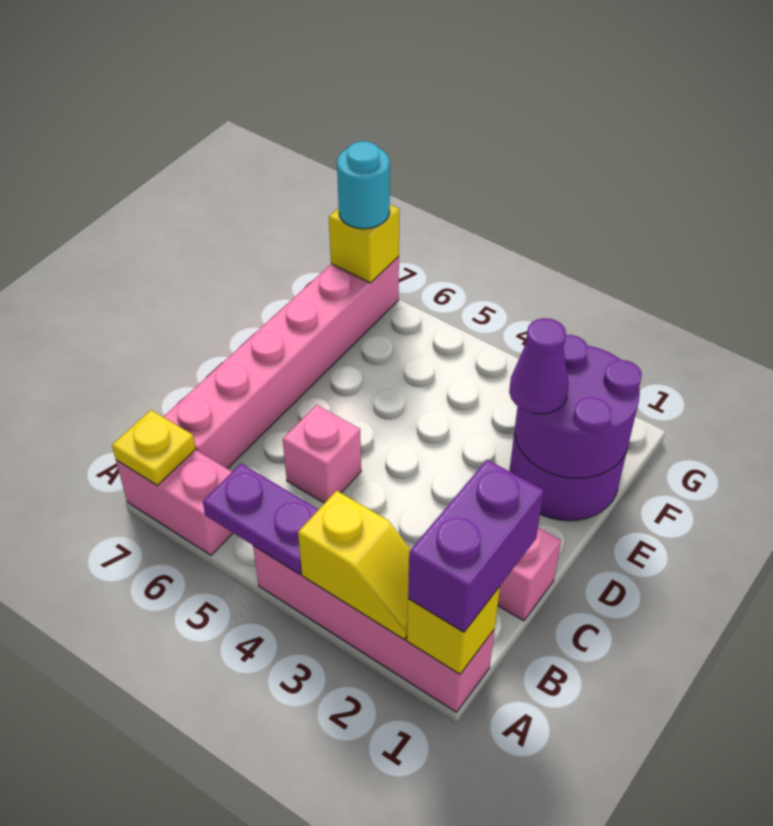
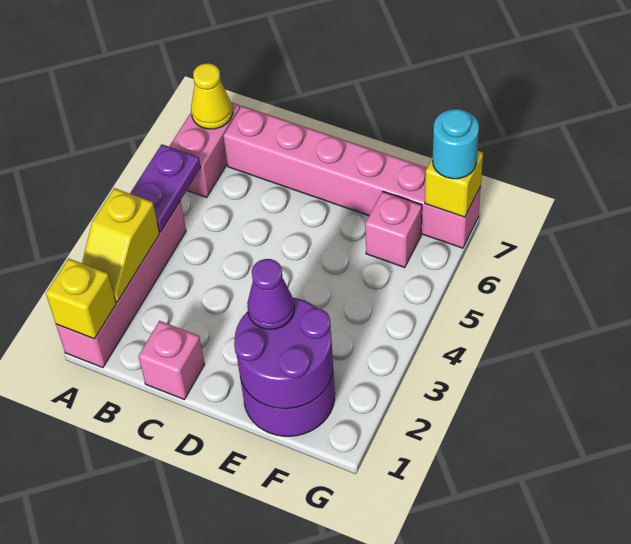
purple brick A1:B1 level 3 -> none
yellow plate A7 level 2 -> yellow cone A7 level 2
pink brick C5 level 1 -> pink brick F6 level 1

